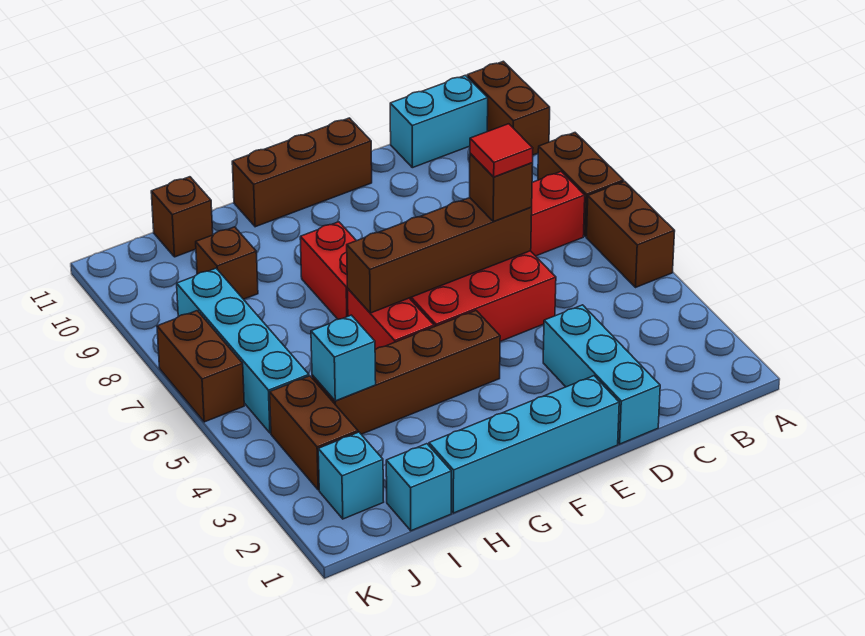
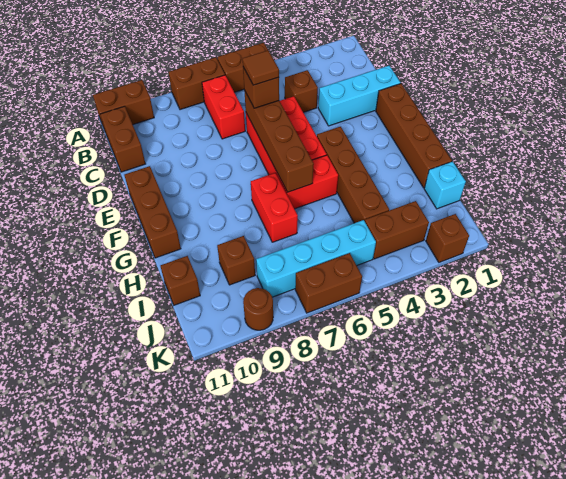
cyan brick B11:C11 level 1 -> brown brick B11:C11 level 1
none -> brown brick C4 level 1
red tile D6 level 4 -> brown tile D6 level 4
cyan brick E1:H1 level 1 -> brown brick E1:H1 level 1
red brick G7:G8 level 1 -> red brick G7:H7 level 1
cyan brick I4 level 2 -> none
cyan brick J2 level 1 -> none
none -> brown brick K2 level 1
none -> brown round brick K9 level 1

